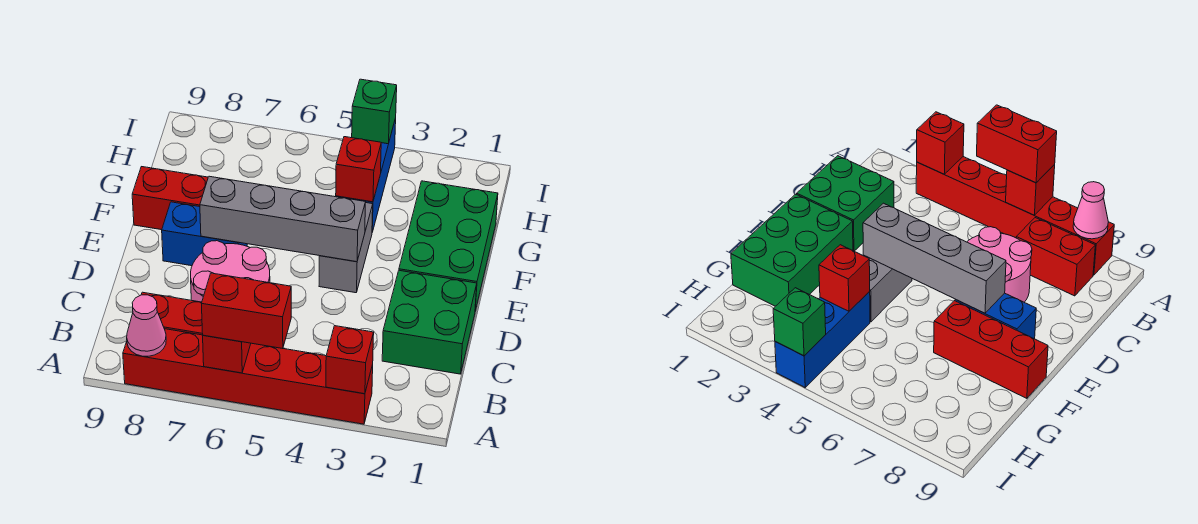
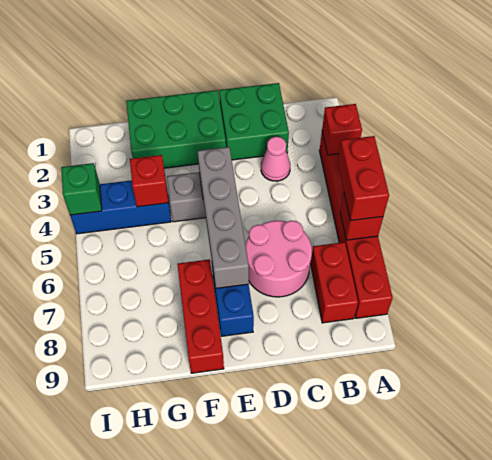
pink cone A8 level 2 -> pink cone C3 level 1

